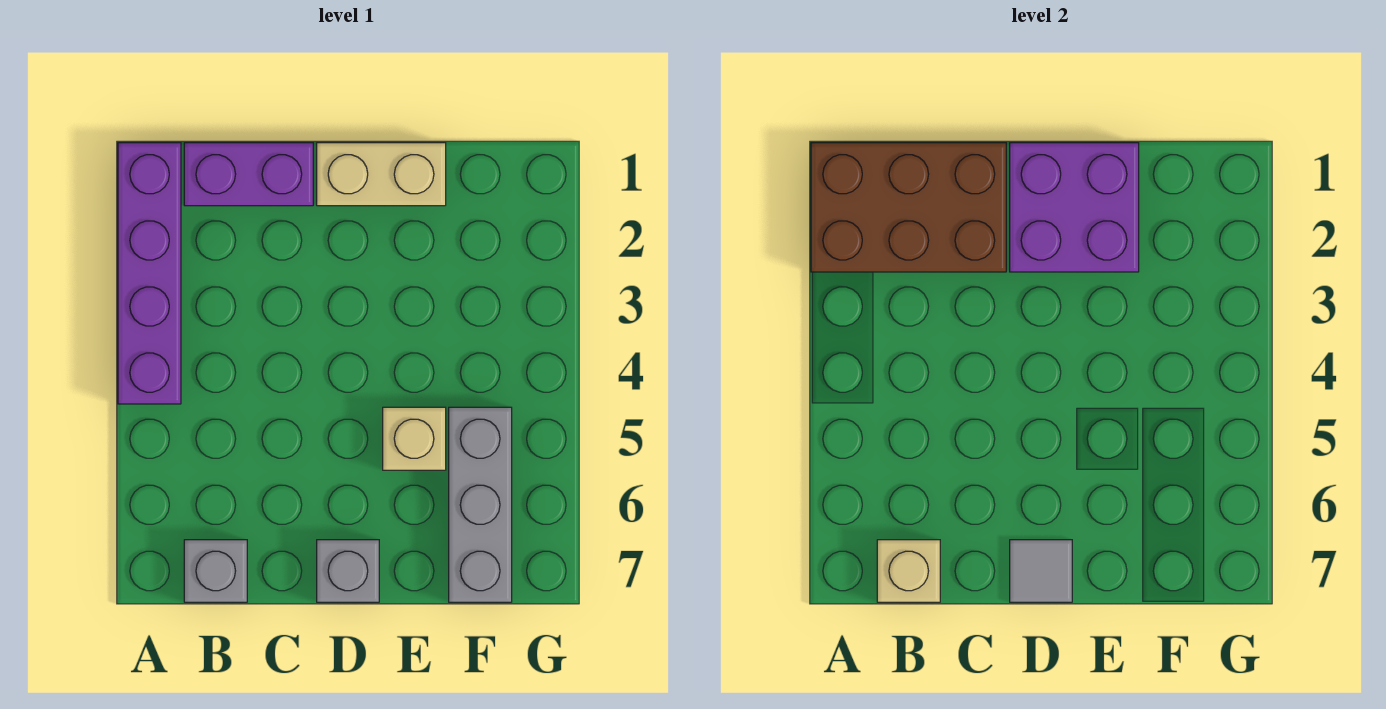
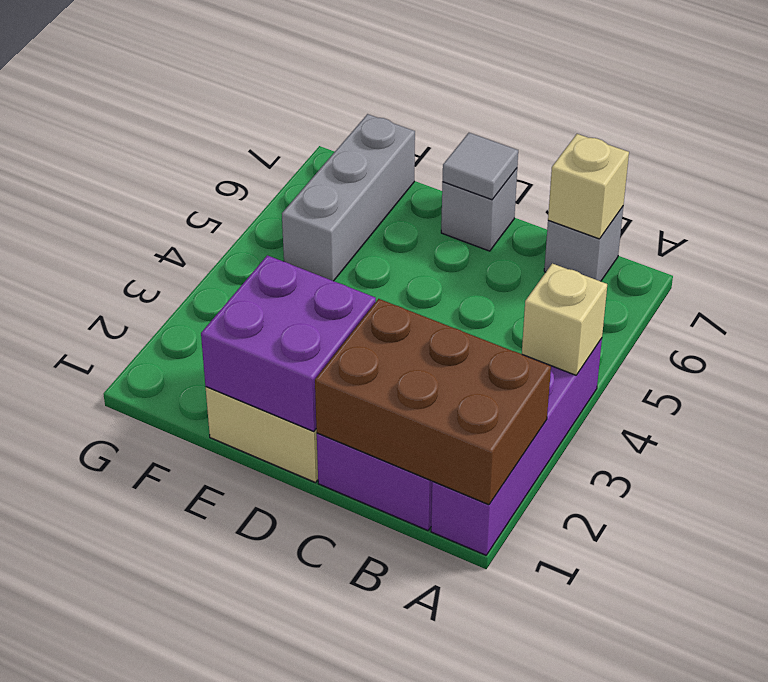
tan brick E5 level 1 -> tan brick A4 level 2

